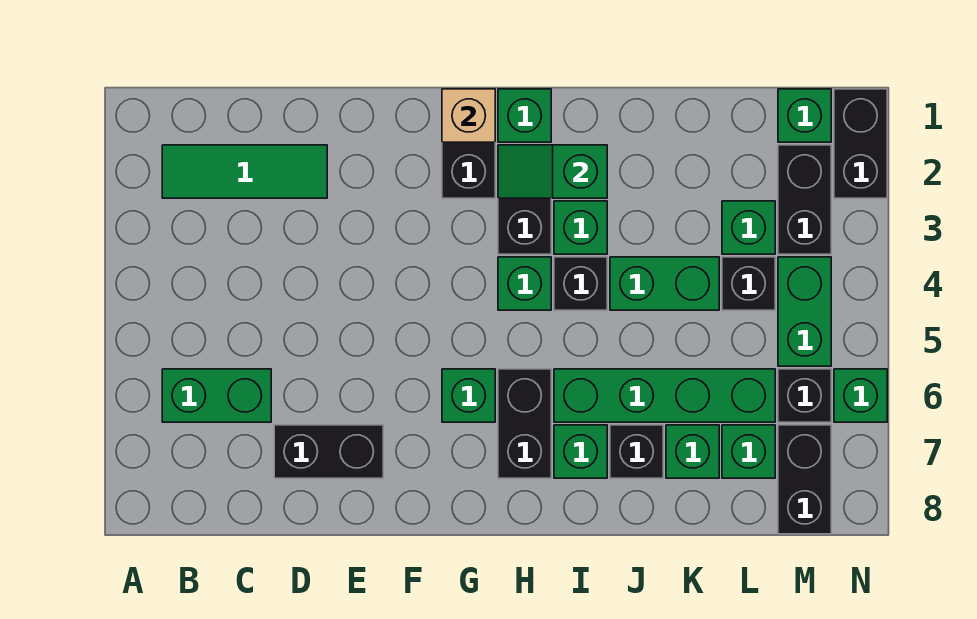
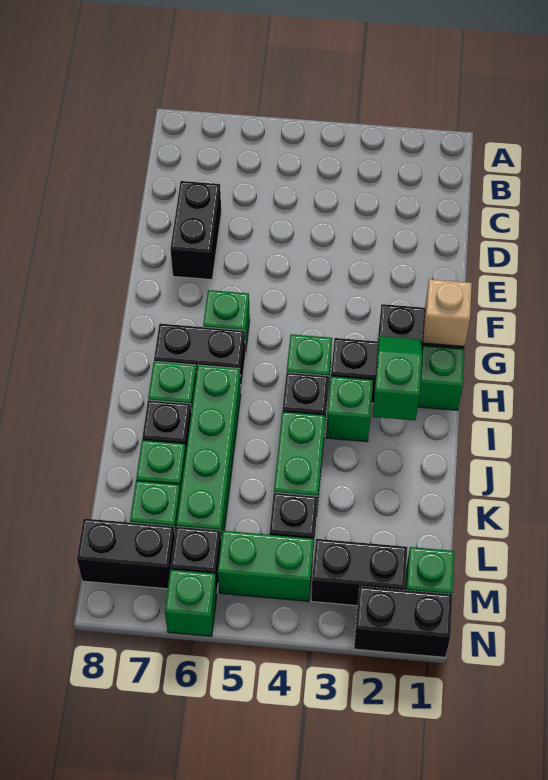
green tile B2:D2 level 1 -> none
green brick B6:C6 level 1 -> none
green brick L3 level 1 -> none

